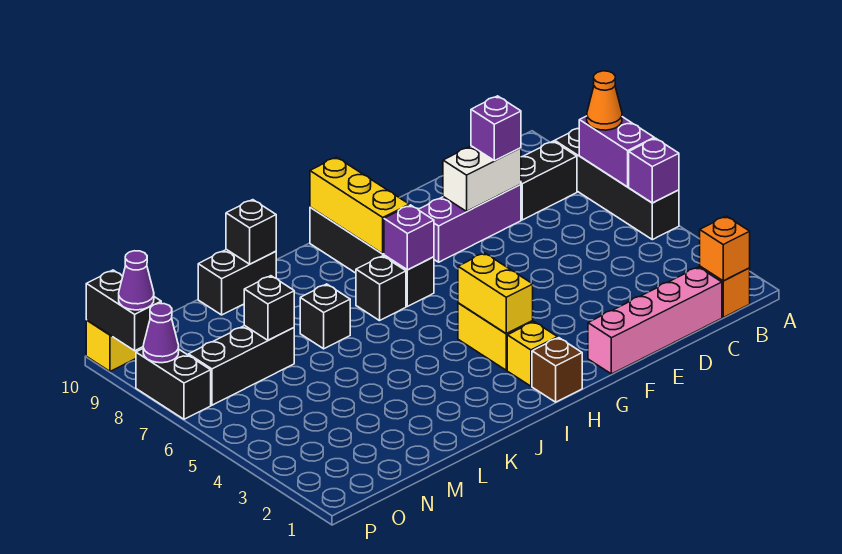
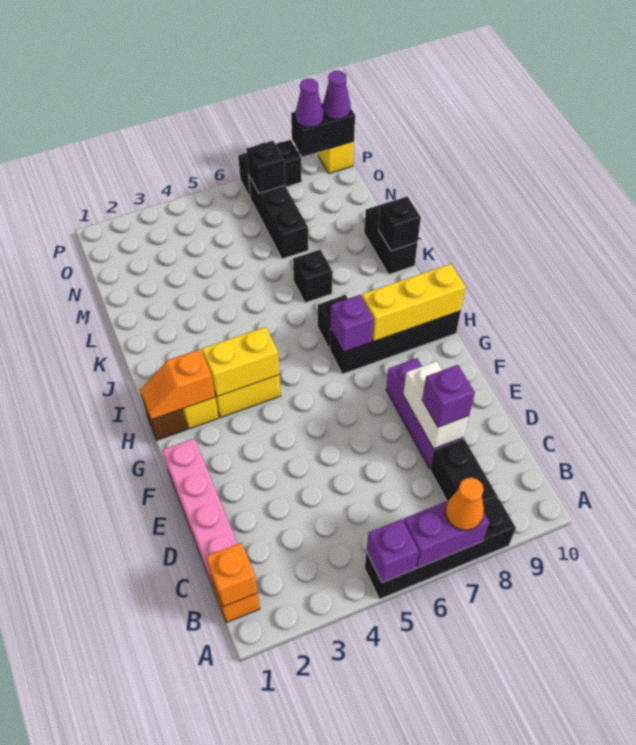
none -> orange slope H1:H2 level 2 top 2
black brick M7 level 2 -> black brick O7 level 2
purple cone P8 level 2 -> purple cone P10 level 3

